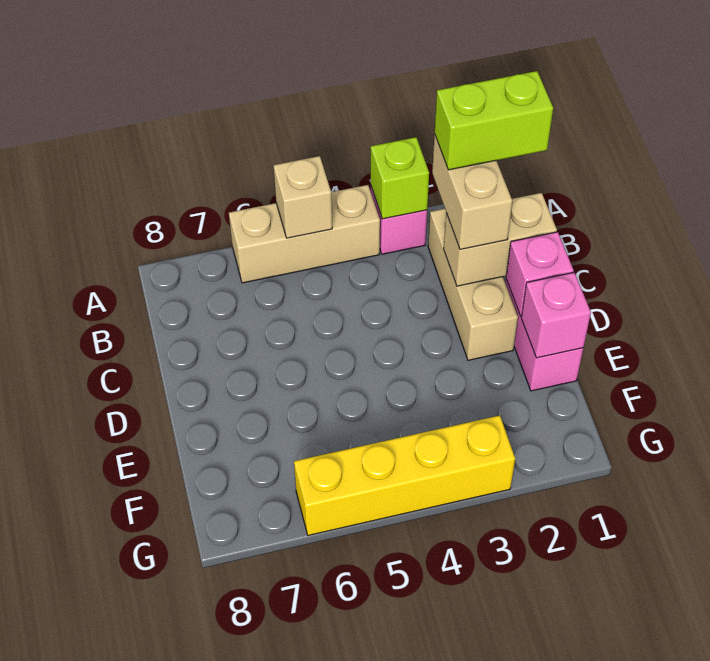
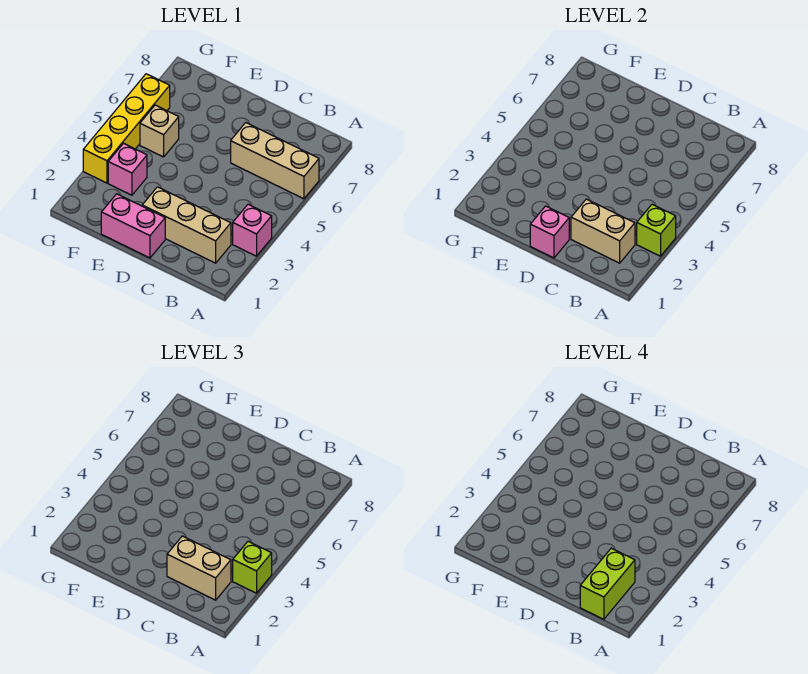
none -> lime brick A3 level 3
tan brick A4:A6 level 1 -> tan brick A6:C6 level 1
tan brick A5 level 2 -> tan brick F5 level 1
tan brick C1:C2 level 2 -> tan brick B2:C2 level 2
pink brick E1 level 2 -> pink brick F3 level 1

